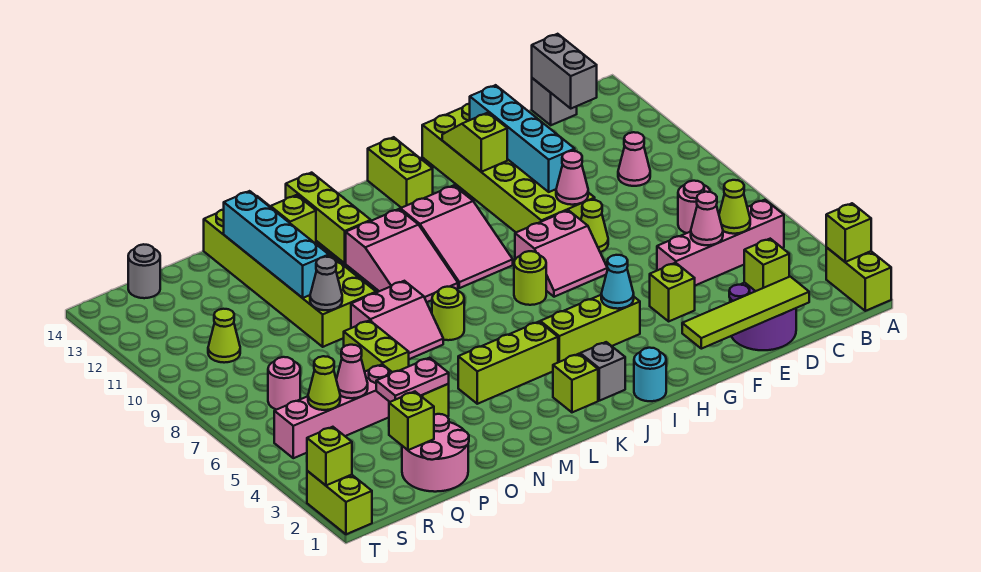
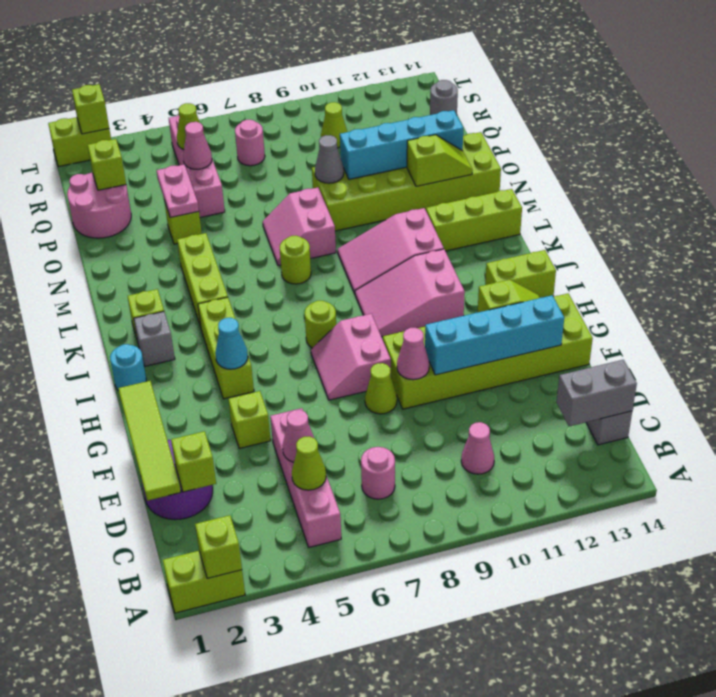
lime brick O6:O7 level 1 -> none

